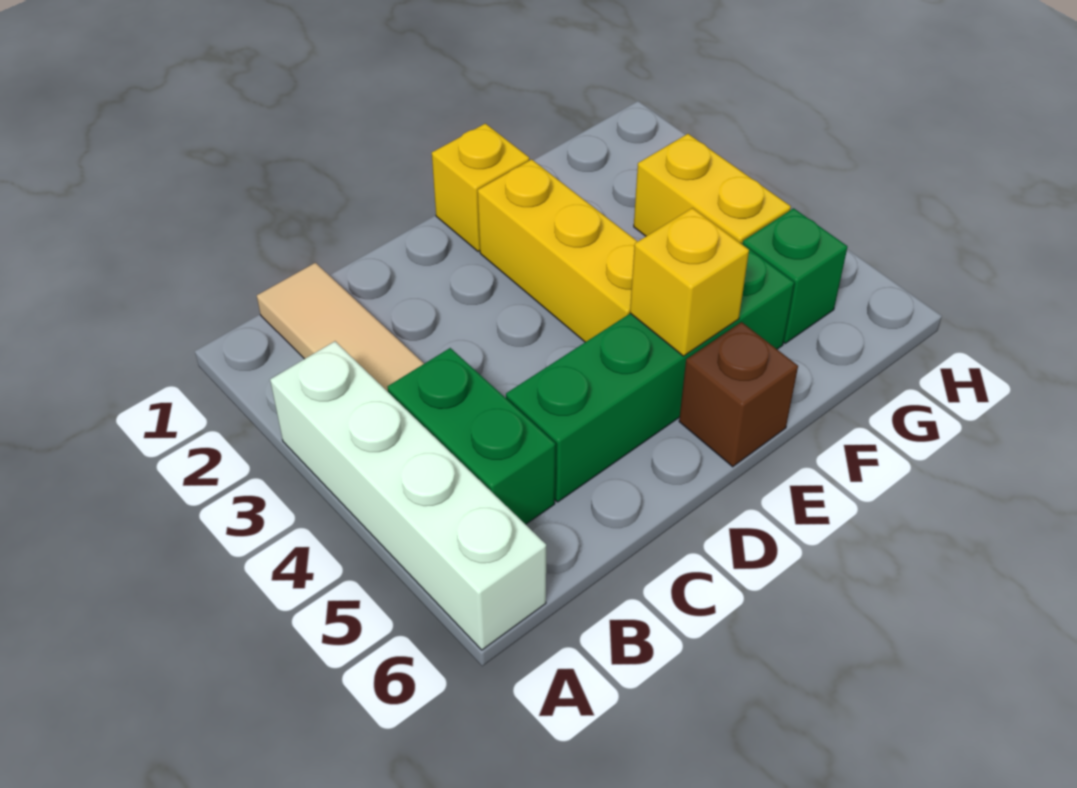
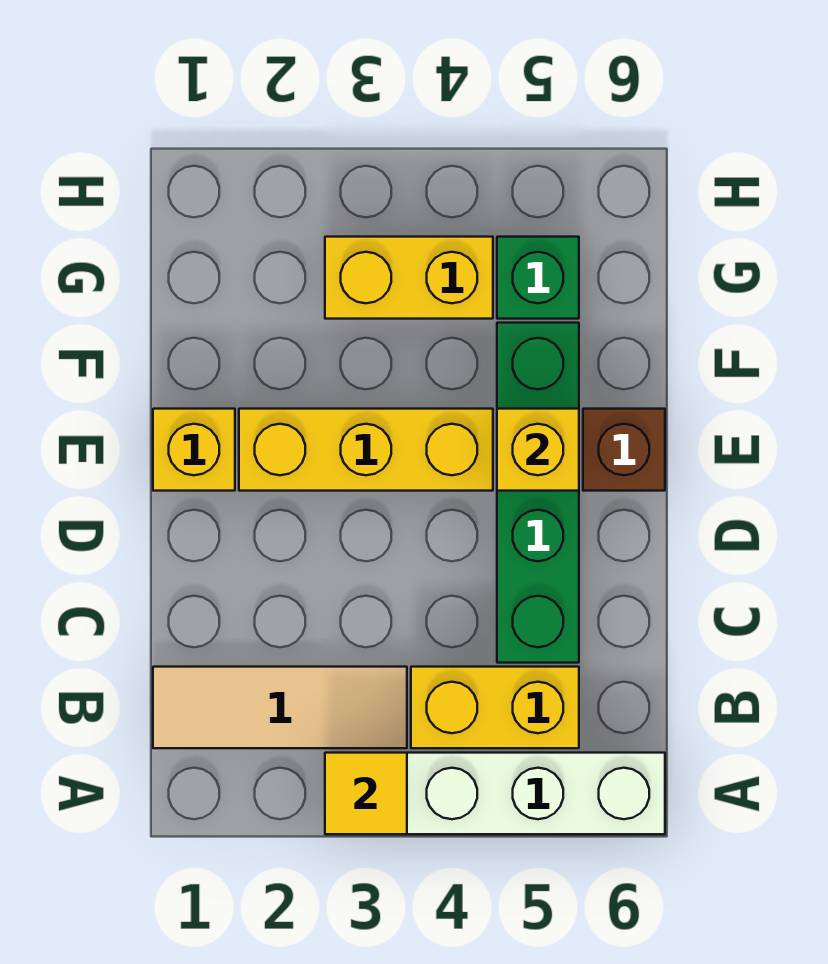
none -> yellow tile A3 level 2
green brick B4:B5 level 1 -> yellow brick B4:B5 level 1

